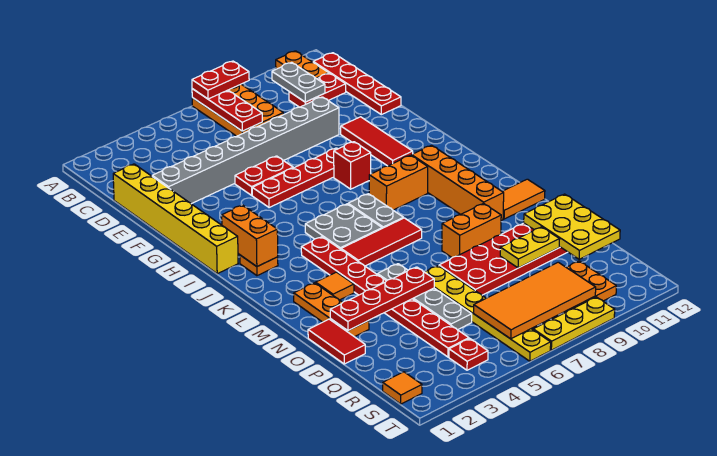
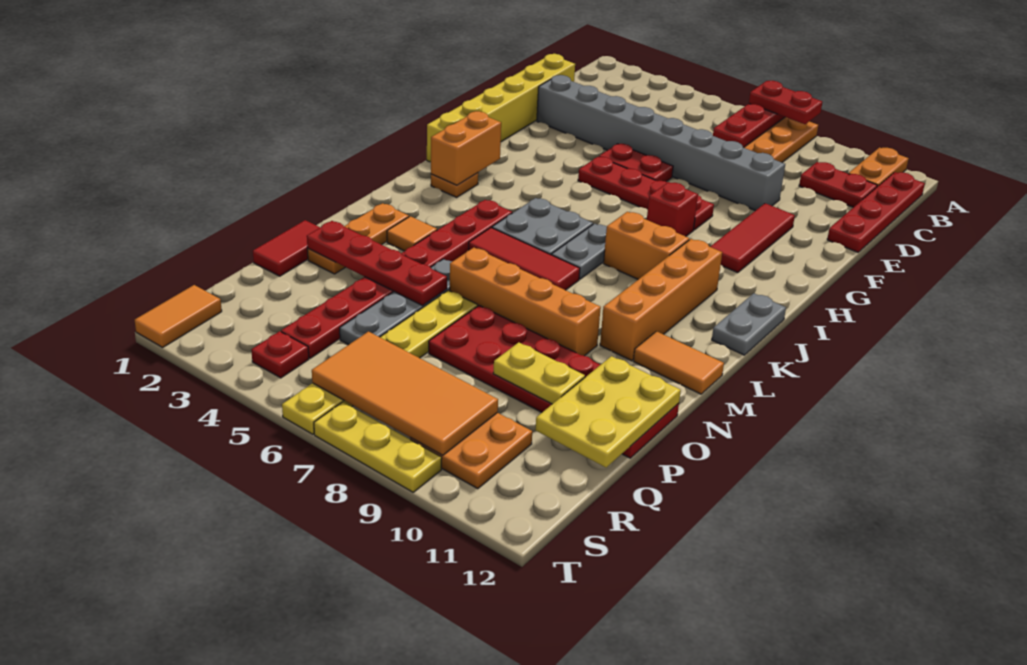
grey plate B10:C10 level 2 -> grey plate J12:K12 level 1
orange brick N8:N9 level 1 -> orange brick N6:N9 level 1
orange tile S1 level 1 -> orange tile S1:T1 level 1

